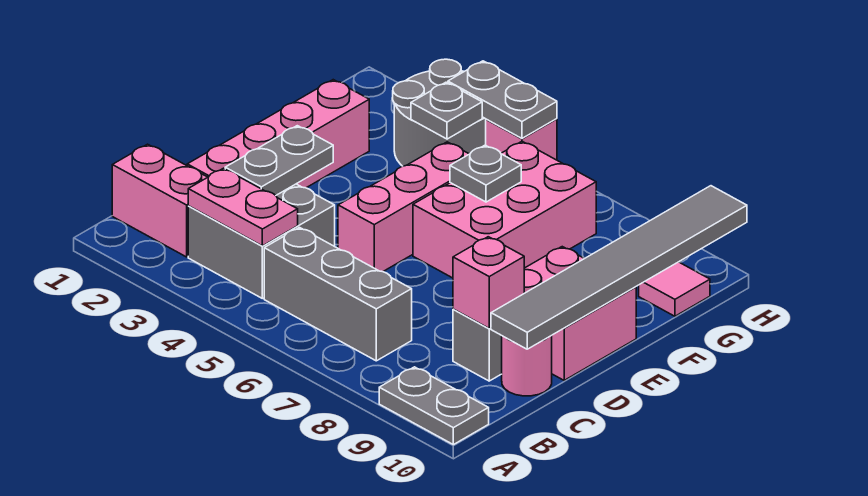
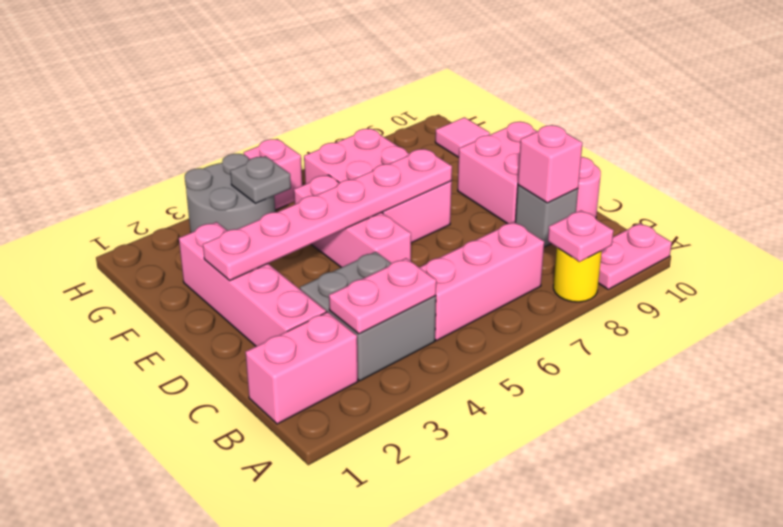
none -> yellow round brick A8 level 1
none -> pink plate A8 level 2
grey plate A9:A10 level 1 -> pink plate A9:A10 level 1
grey brick B5:B7 level 1 -> pink brick B5:B7 level 1
grey plate C3:D3 level 2 -> none
grey tile C10:H10 level 2 -> none
none -> pink plate E2:E7 level 2
grey plate F6 level 2 -> none
grey plate H4:H5 level 2 -> none

